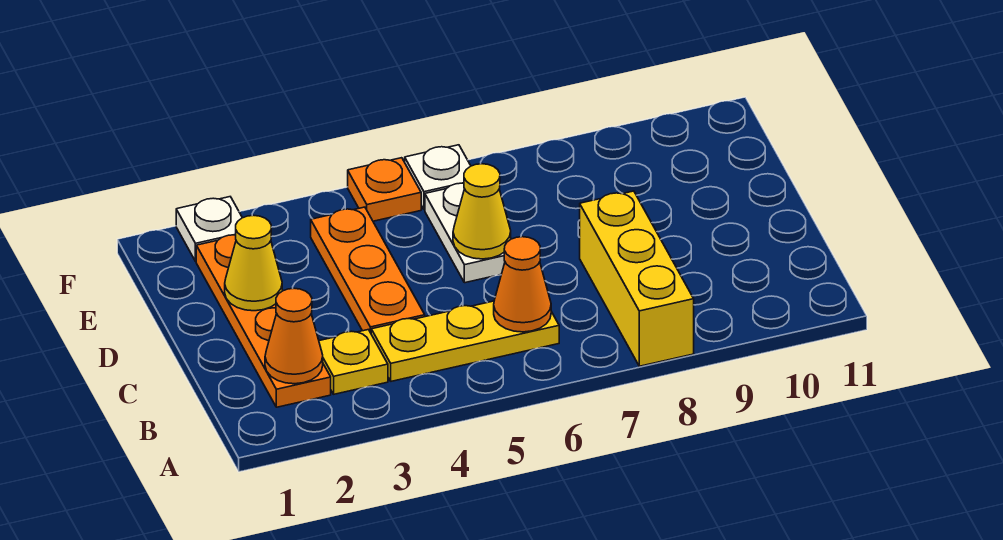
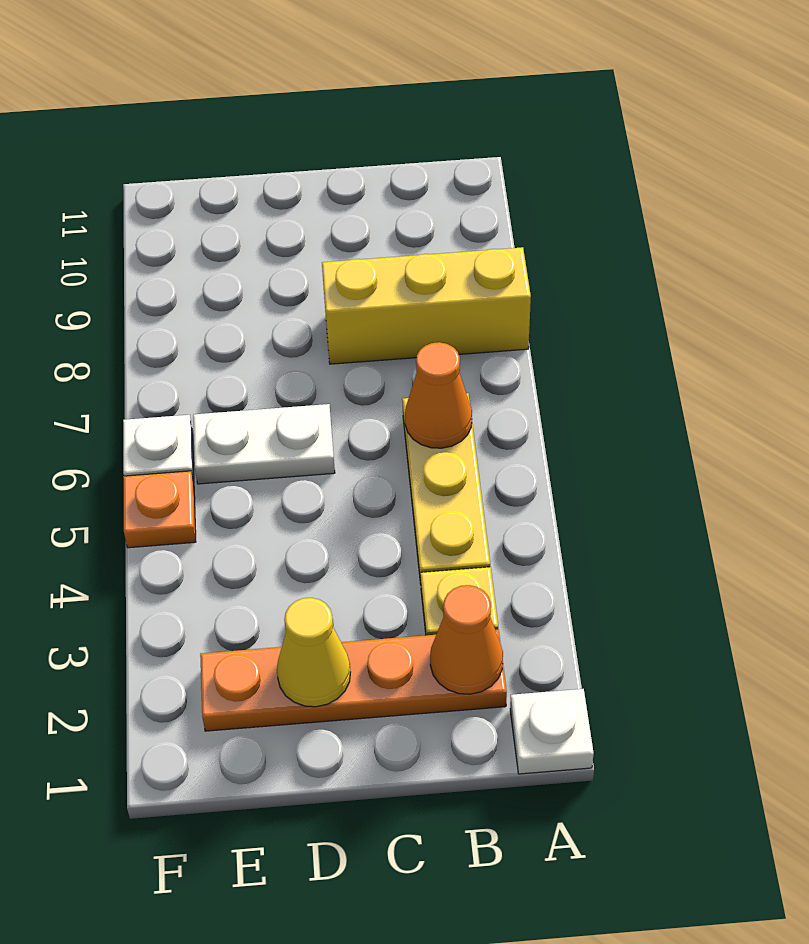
orange plate C4:E4 level 1 -> none
yellow cone D6 level 2 -> none
white plate F2 level 1 -> white plate A1 level 1

